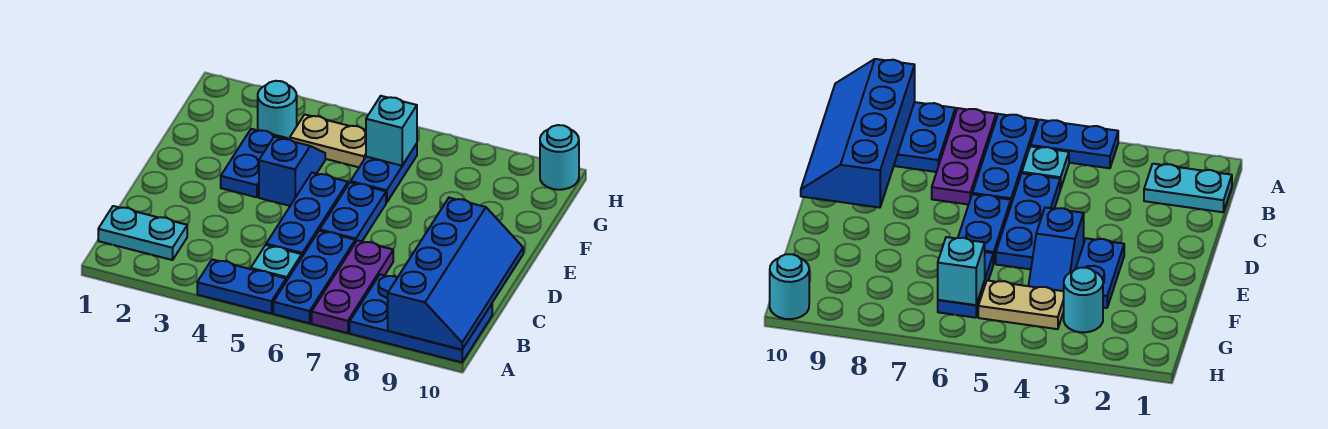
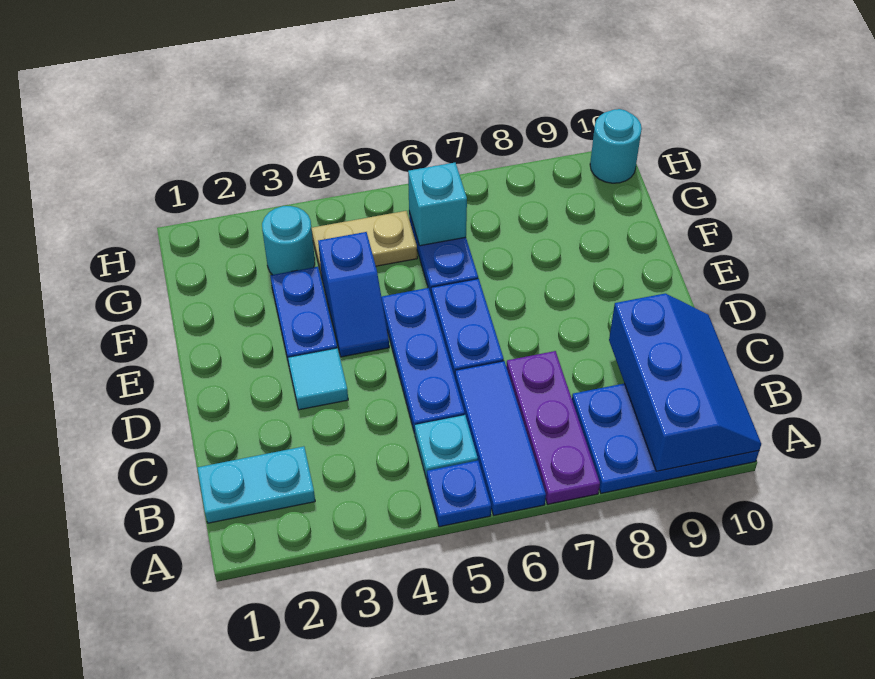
blue plate A4:A5 level 1 -> blue plate A5 level 1
blue plate A6:C6 level 1 -> blue tile A6:C6 level 1
blue slope A9:D10 level 2 top 9 -> blue slope A9:C10 level 2 top 9
none -> cyan tile D3 level 1
blue slope E4:F4 level 1 top E -> blue slope E4:F4 level 1 top F

